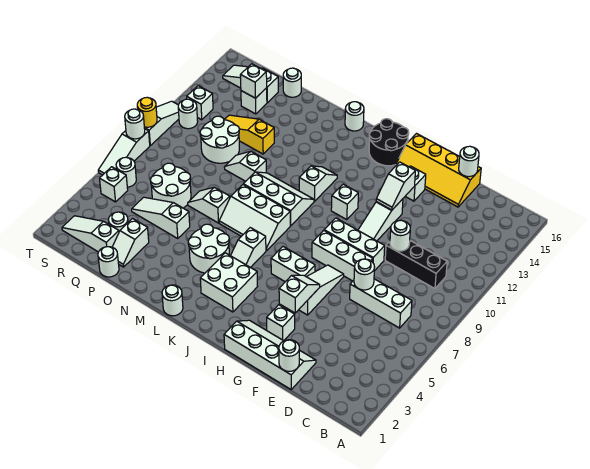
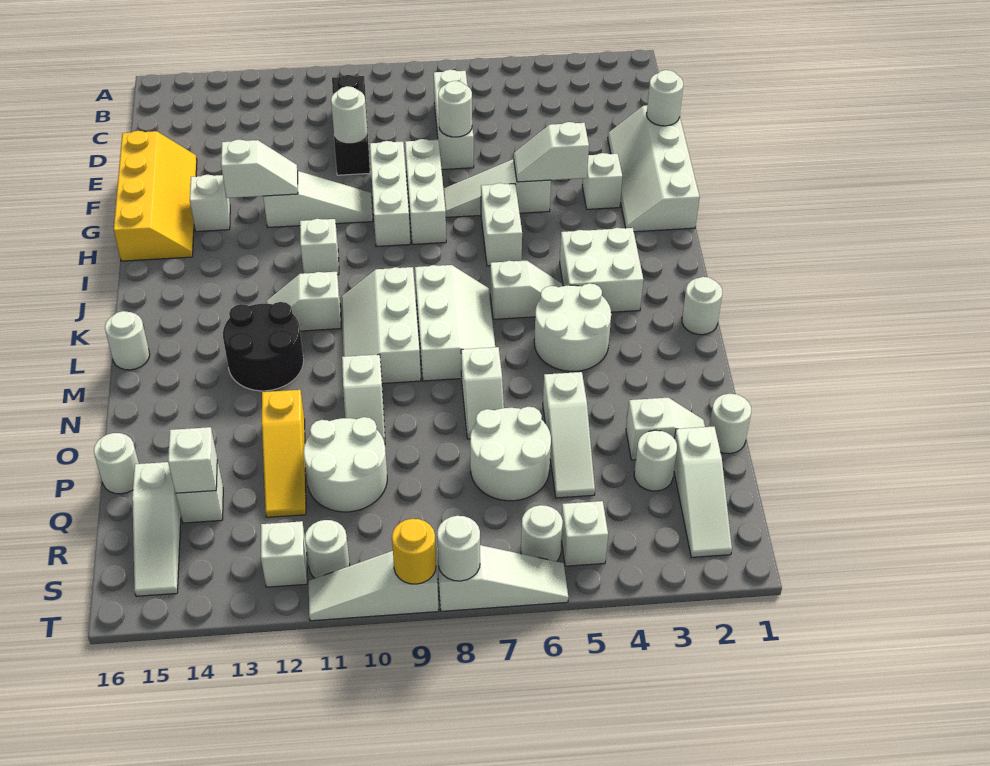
white round brick E16 level 2 -> none
black round brick I15:J16 level 1 -> black round brick L12:M13 level 1

